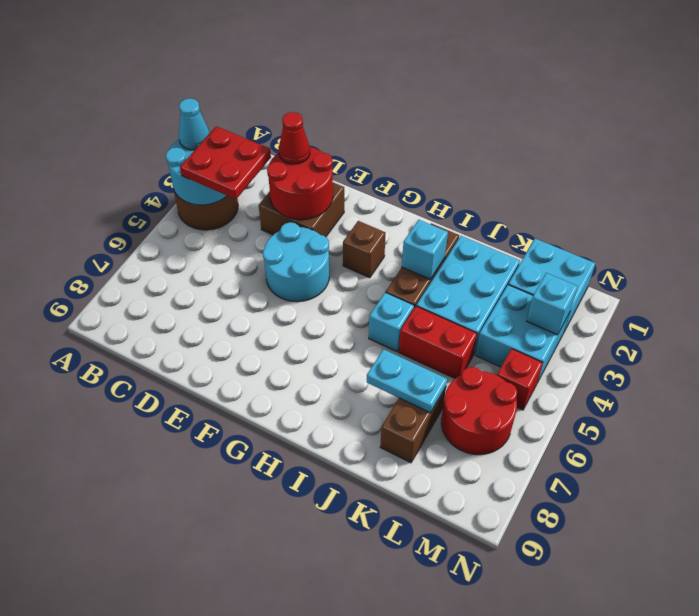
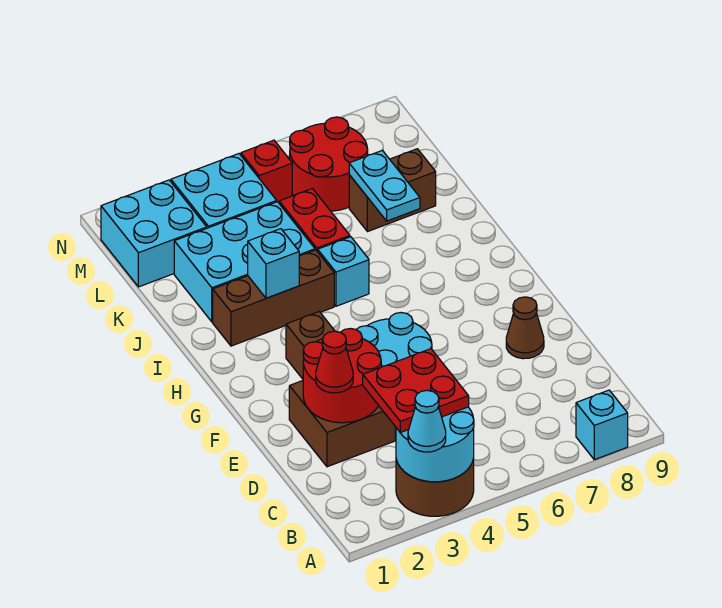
none -> brown cone E8 level 1
cyan brick M3 level 2 -> cyan brick A8 level 1

